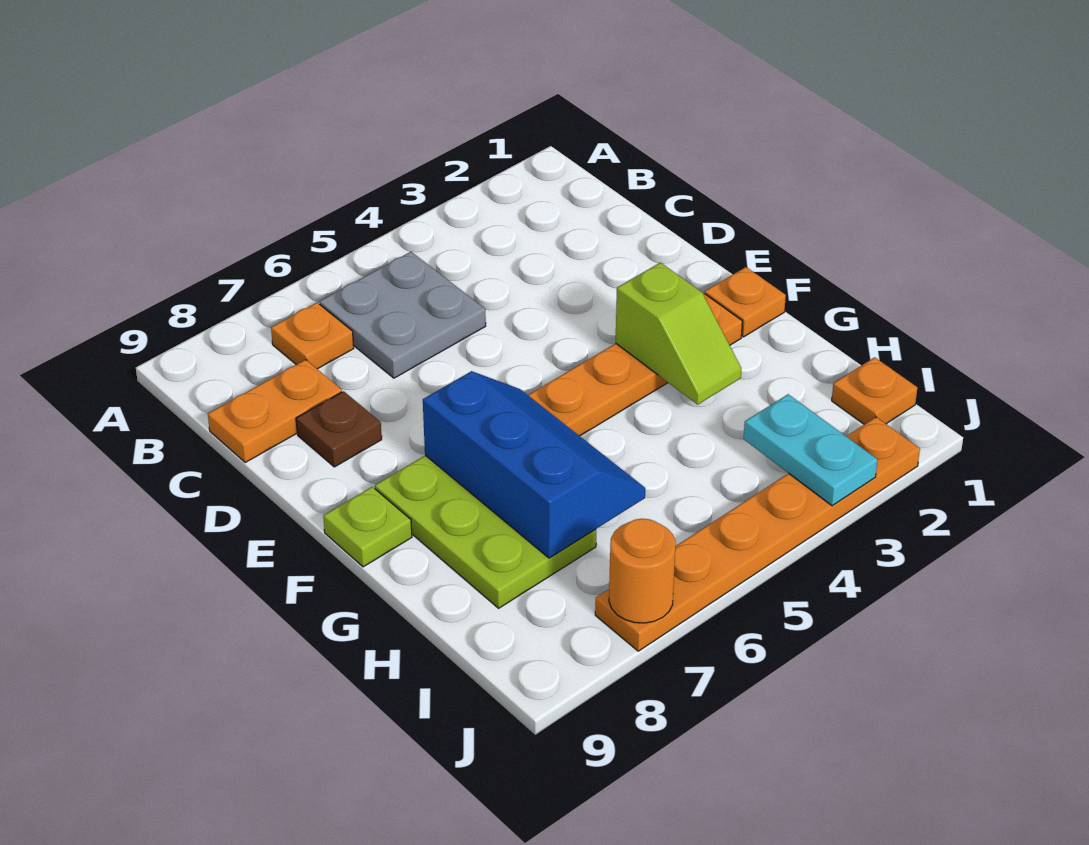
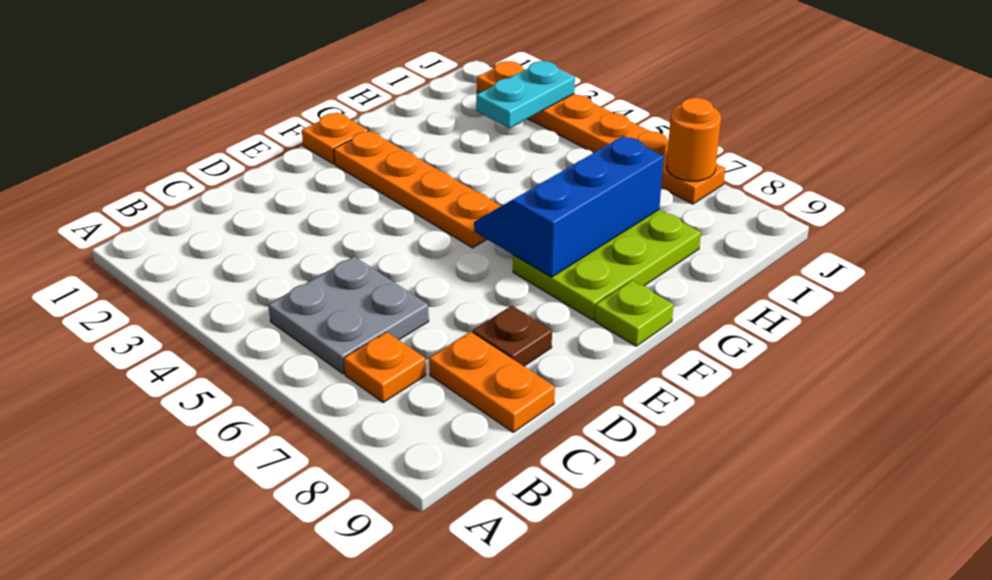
lime slope F3:G3 level 2 top F -> none
orange plate I1 level 1 -> none

